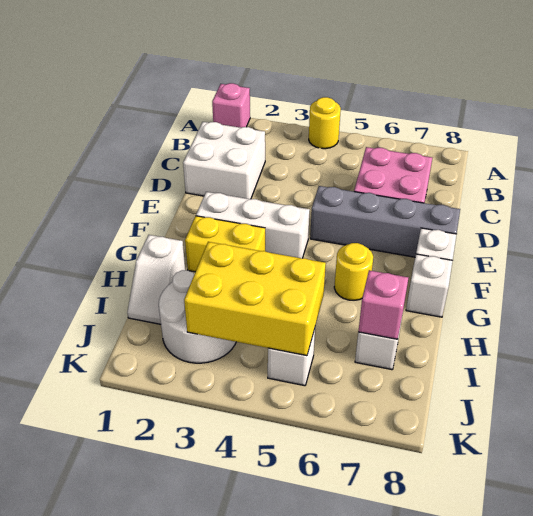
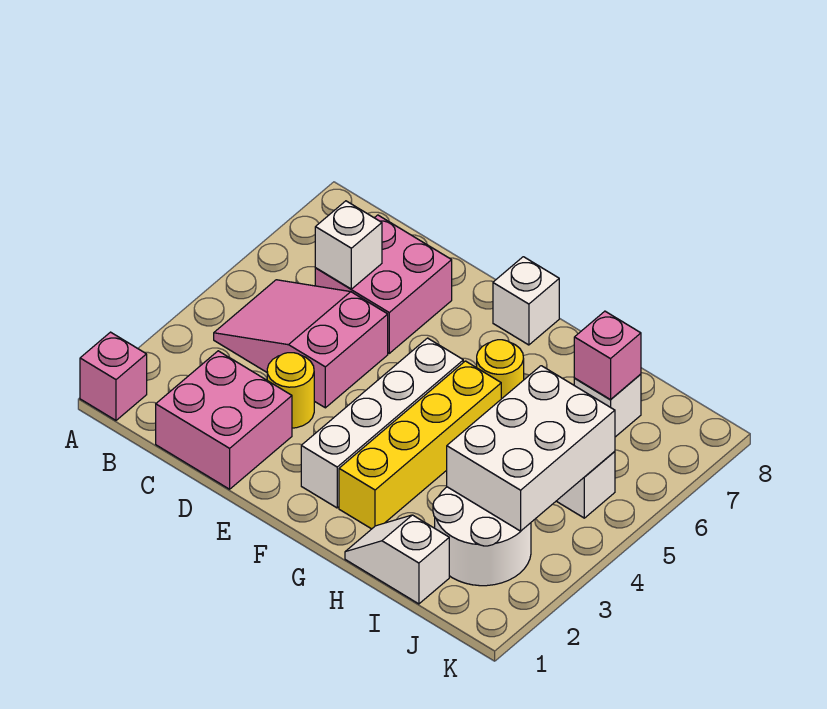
yellow round brick A4 level 1 -> yellow round brick D3 level 1
none -> pink slope B4:D5 level 1 top D
white brick C1:D2 level 1 -> pink brick C1:D2 level 1
grey brick E5:E8 level 1 -> none
white brick F2:F4 level 1 -> white brick F2:F5 level 1
yellow brick G2:G3 level 1 -> yellow brick G2:G5 level 1
white brick G8 level 1 -> white brick C6 level 2
white slope H1:I1 level 1 top H -> white slope H1:I1 level 1 top I
yellow brick I3:J5 level 2 -> white brick I3:J5 level 2

